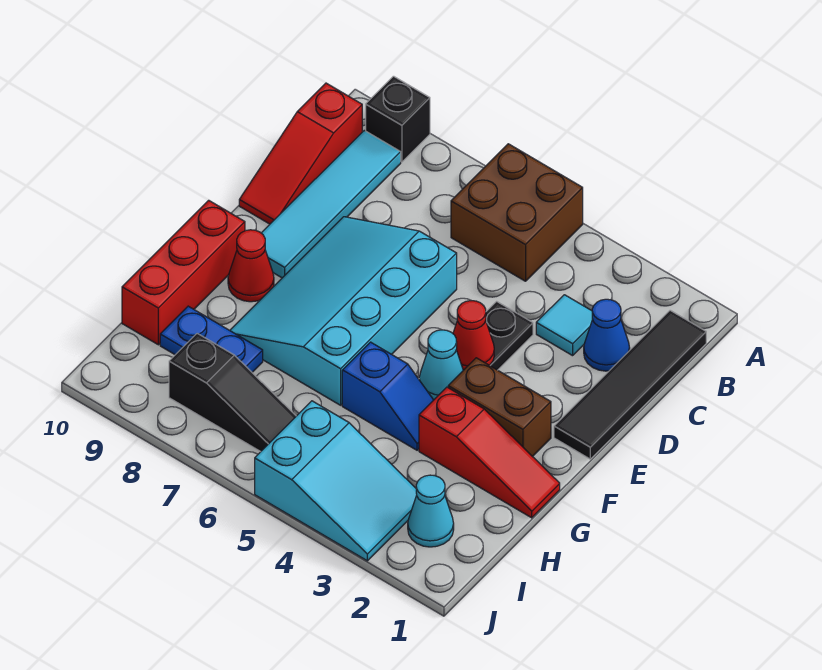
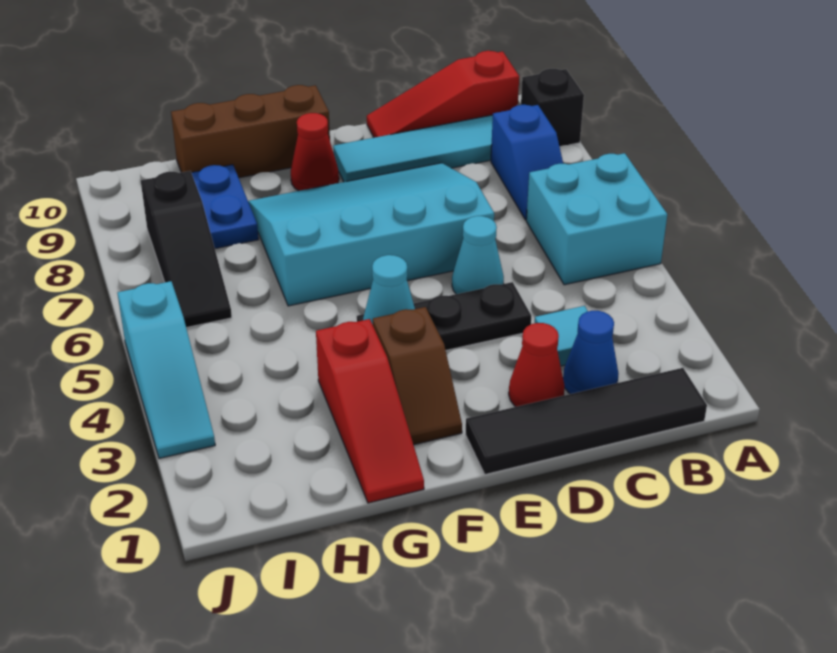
brown brick A5:B6 level 1 -> cyan brick A5:B6 level 1
red cone E4 level 2 -> red cone D2 level 1
brown brick F2:F3 level 1 -> brown slope F2:F3 level 1 top 3
red brick F10:H10 level 1 -> brown brick F10:H10 level 1
blue slope G4:G5 level 1 top 5 -> blue slope B7:B8 level 1 top 8
cyan cone I2 level 1 -> cyan cone D5 level 1
cyan slope I3:J5 level 1 top 5 -> cyan slope J3:J5 level 1 top 5

